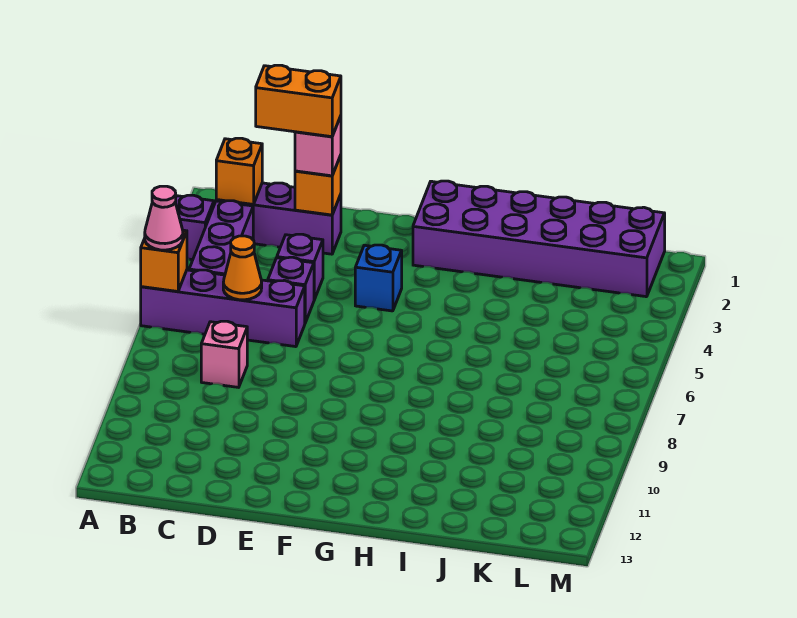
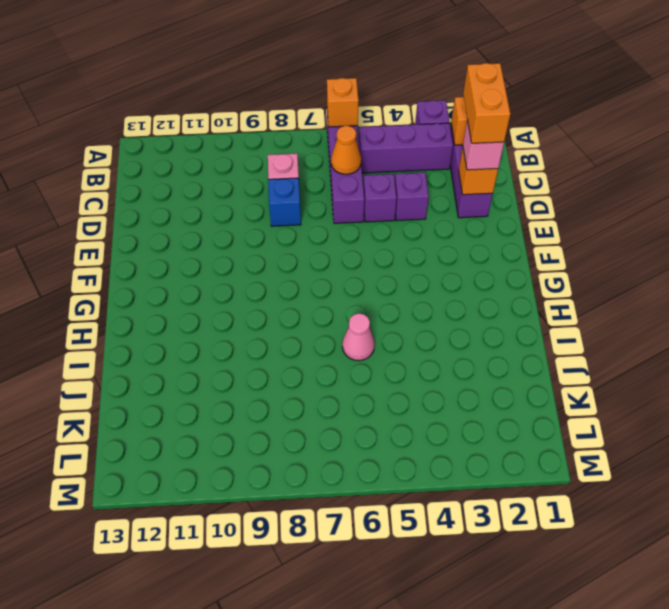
pink cone A6 level 3 -> pink cone I6 level 1
blue brick F4 level 1 -> blue brick D8 level 1
purple brick G1:L2 level 1 -> none

